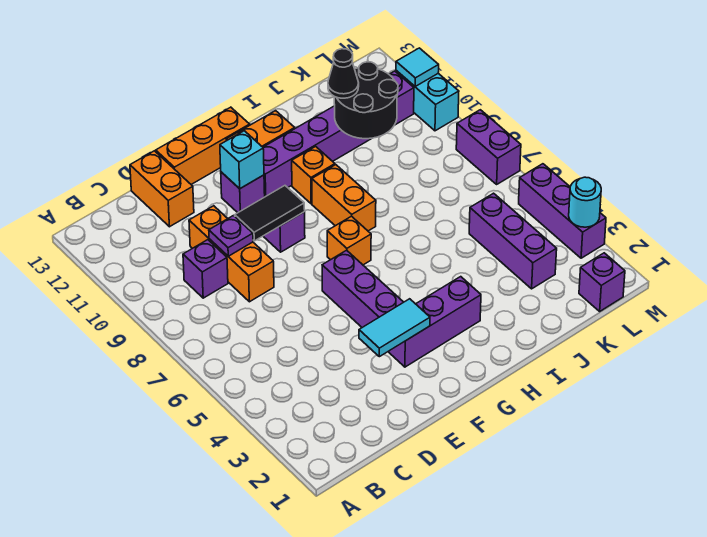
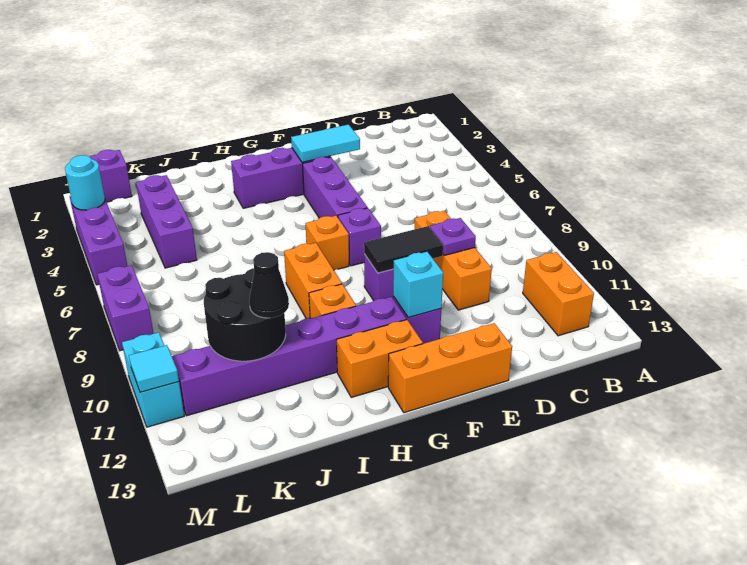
purple brick C9 level 1 -> purple brick F7 level 1
orange brick D12:D13 level 1 -> orange brick B11:B12 level 1

